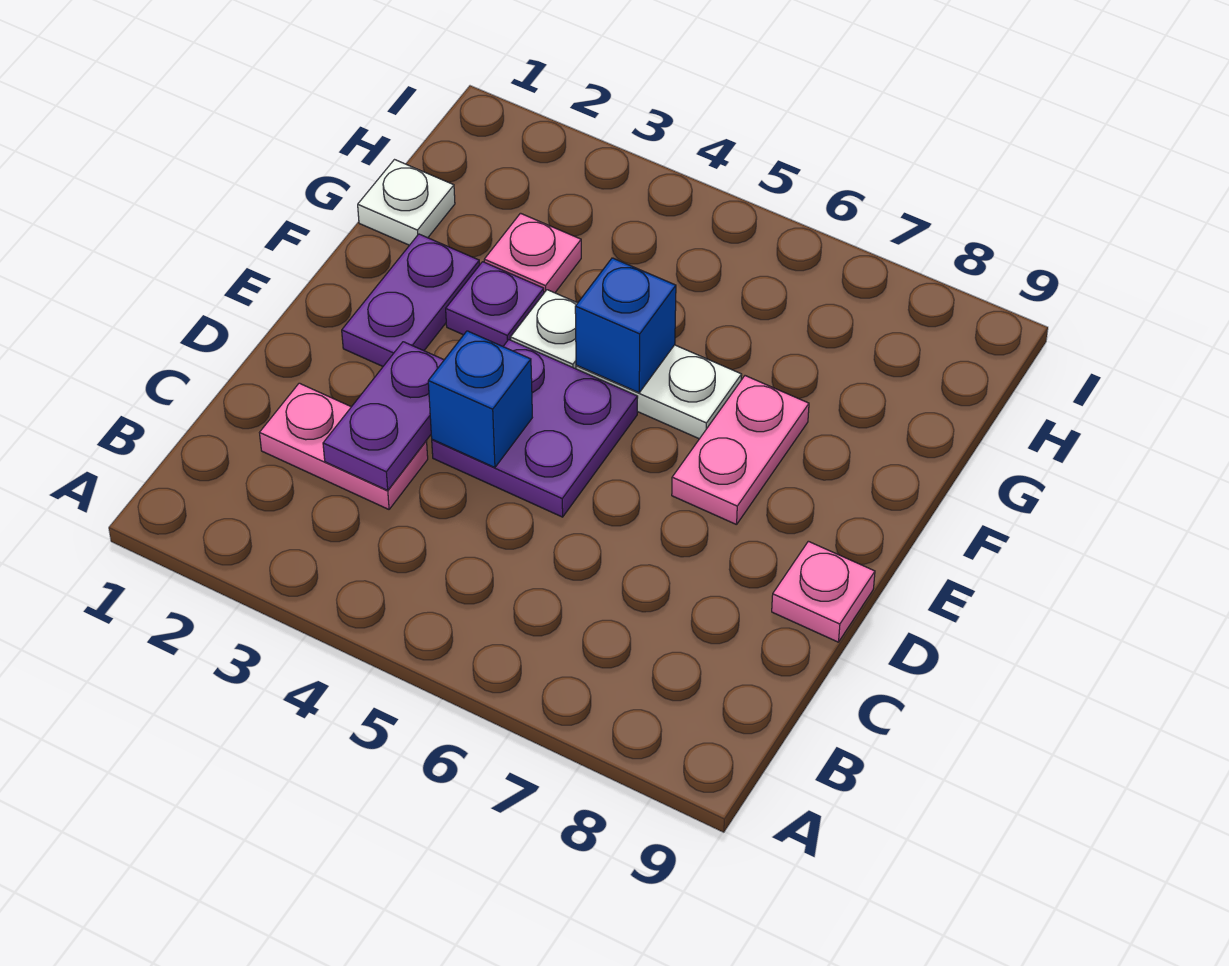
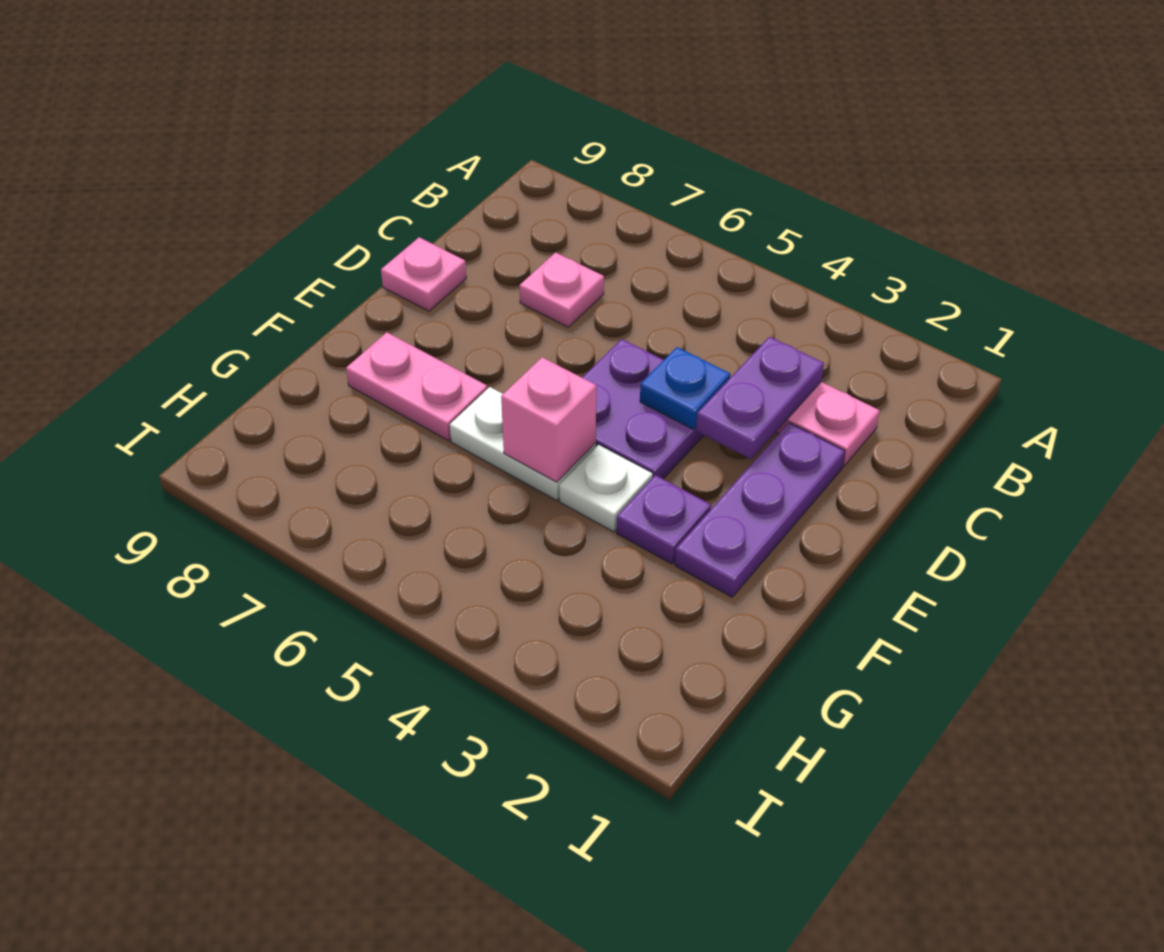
blue brick D4 level 2 -> blue plate D4 level 2
purple plate E2:F2 level 1 -> purple plate D2:F2 level 1
pink plate E7:F7 level 1 -> pink plate F7:F8 level 1
blue brick F5 level 2 -> pink brick F5 level 2
white plate G1 level 1 -> none
pink plate G3 level 1 -> pink plate C7 level 1

